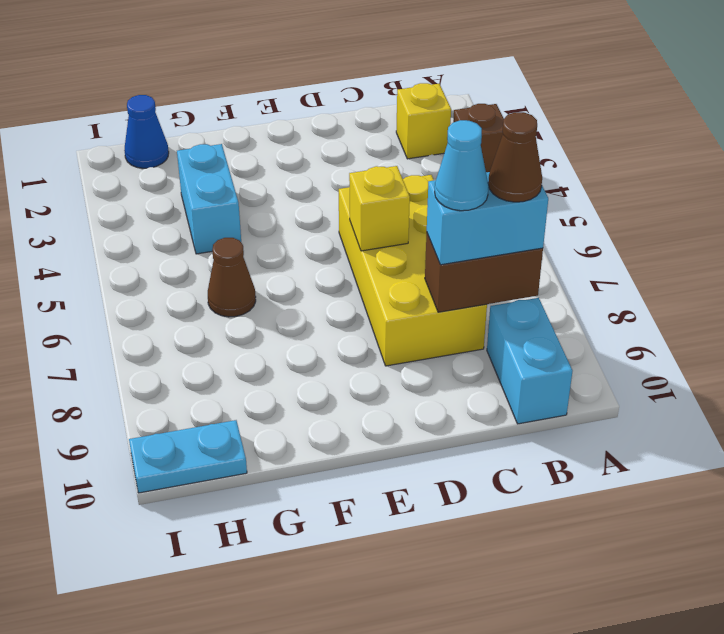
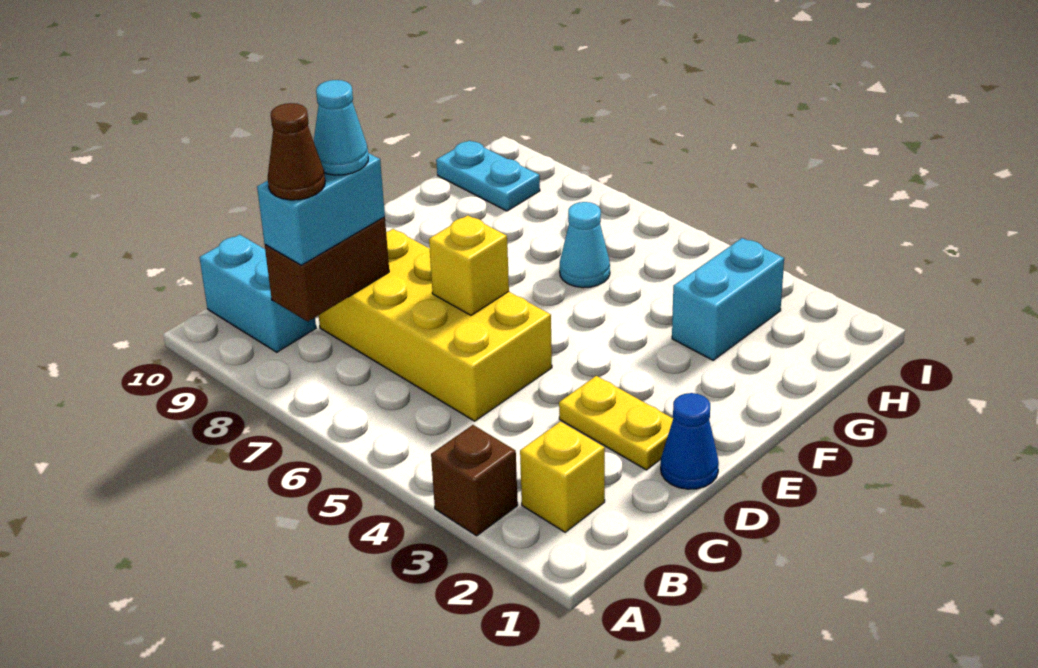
none -> yellow plate D2:D3 level 1
cyan brick G3:G4 level 1 -> cyan brick G3:H3 level 1
brown cone G6 level 1 -> cyan cone G6 level 1
blue cone H1 level 1 -> blue cone D1 level 1
cyan plate H10:I10 level 1 -> cyan plate H9:H10 level 1

